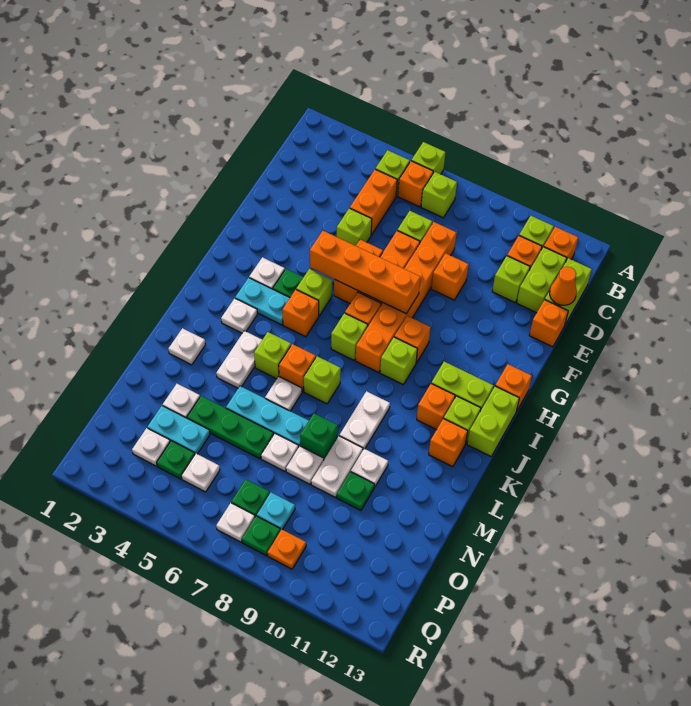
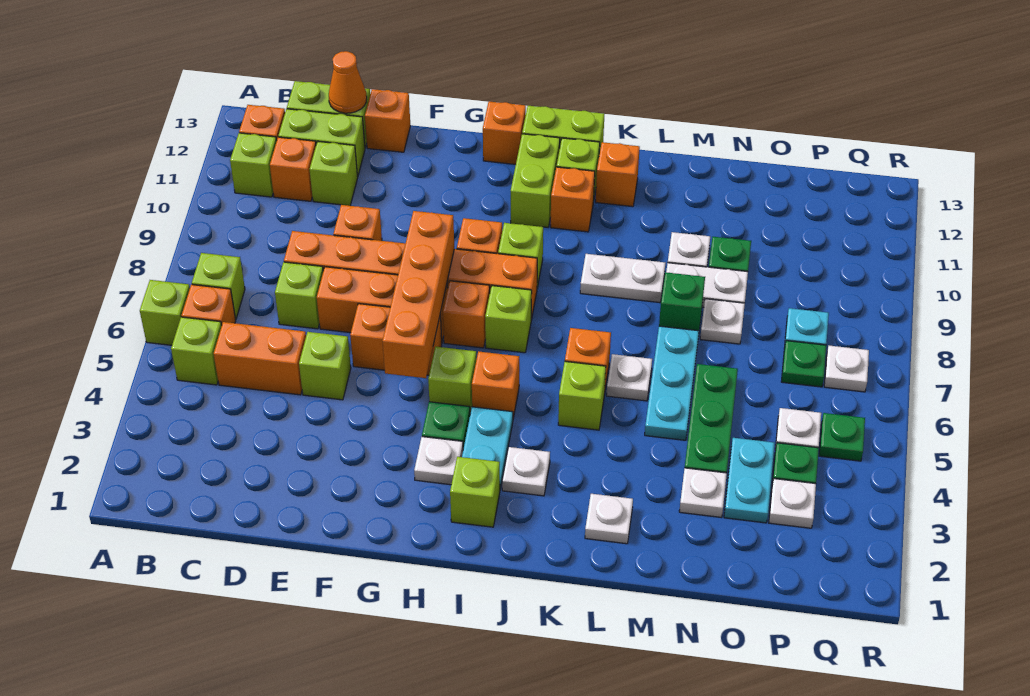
white plate K4:L4 level 1 -> none
lime brick K7 level 1 -> lime brick I2 level 1
white plate N7 level 1 -> none
green plate Q8 level 1 -> green plate Q5 level 1
orange plate Q9 level 1 -> none

